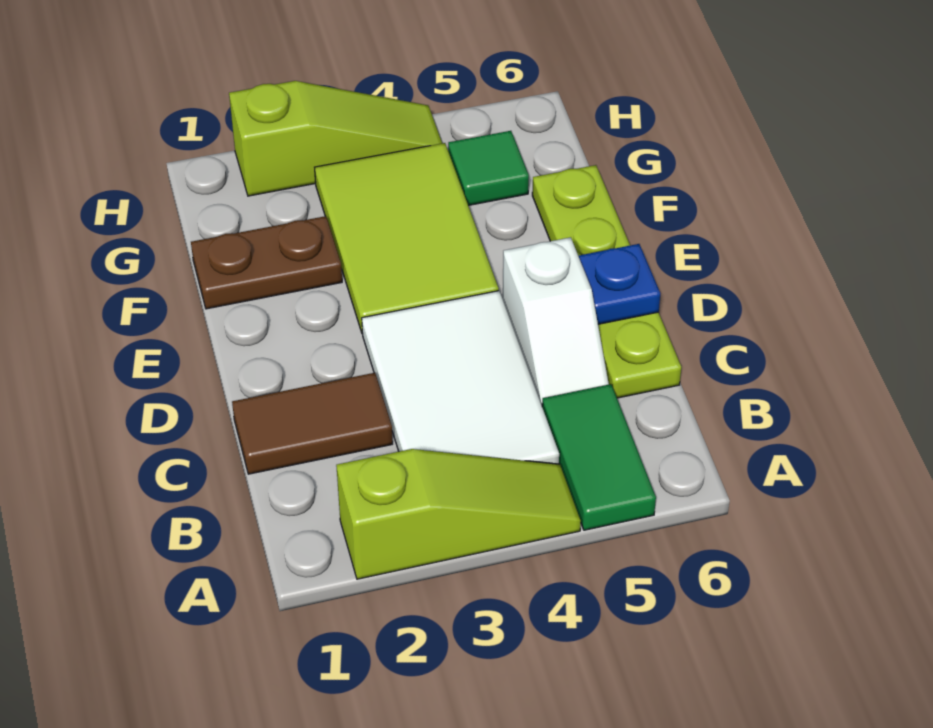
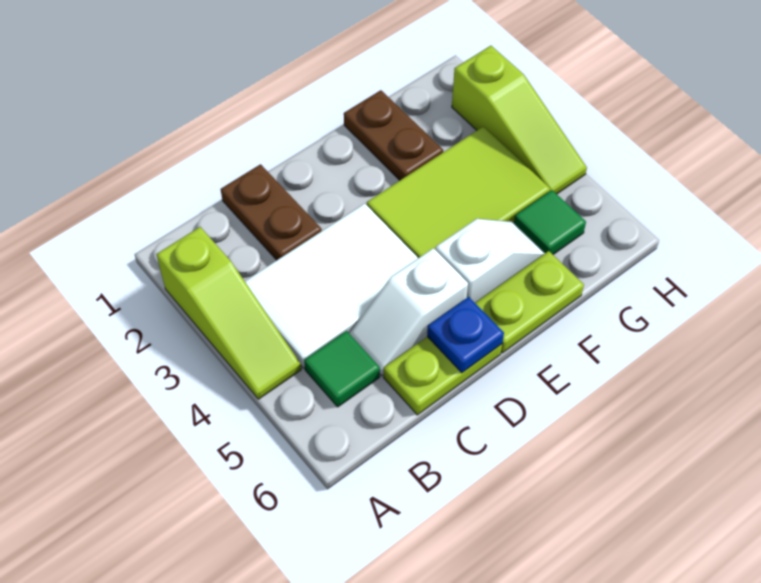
green tile A5:B5 level 1 -> green tile B5 level 1
brown tile C1:C2 level 1 -> brown plate C1:C2 level 1
none -> white slope E5:F5 level 1 top E

